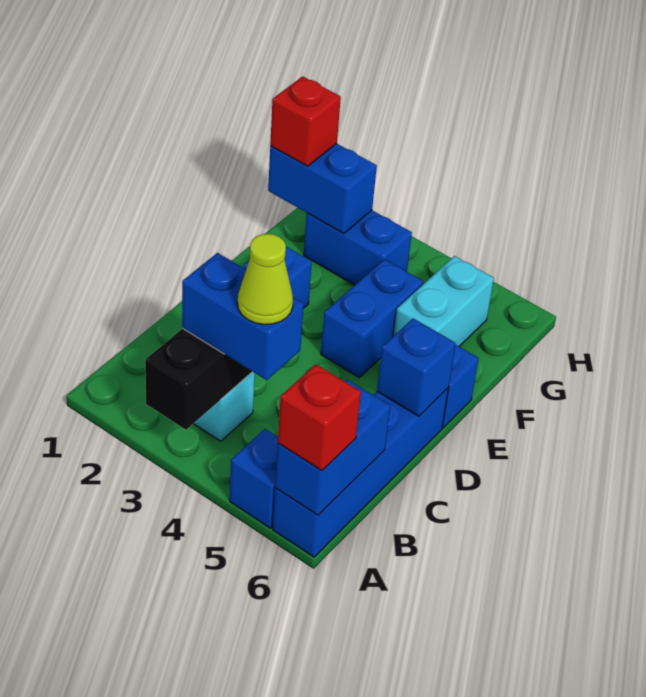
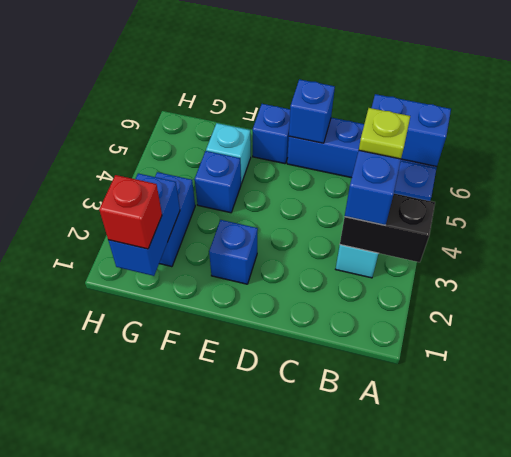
red brick A6 level 3 -> none
lime cone B4 level 4 -> lime plate B4 level 4
blue brick E4:F4 level 1 -> blue brick F4 level 1
cyan brick F5:G5 level 1 -> cyan brick F5 level 1

